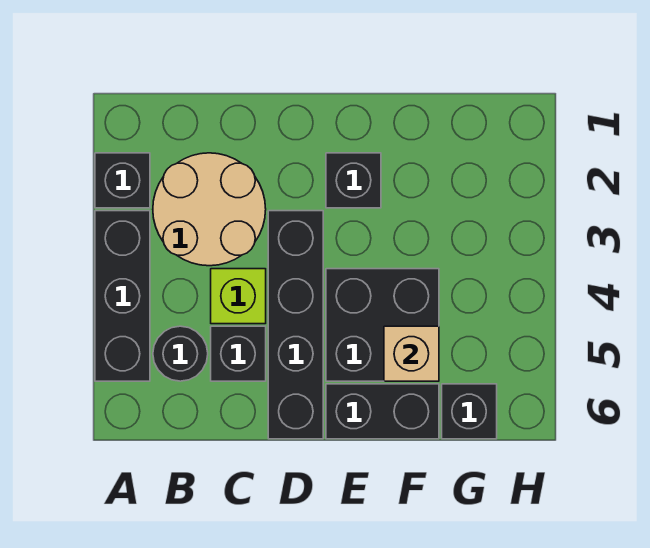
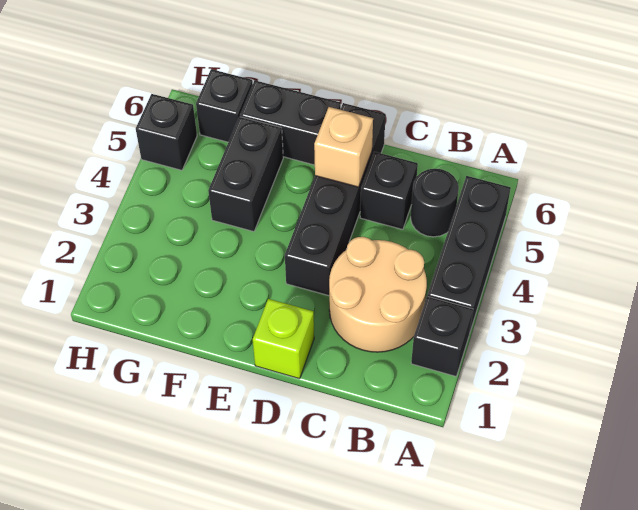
lime brick C4 level 1 -> lime brick D1 level 1
black brick E2 level 1 -> black brick H5 level 1
black brick E4:F5 level 1 -> black brick F4:F5 level 1
tan brick F5 level 2 -> tan brick D5 level 2

